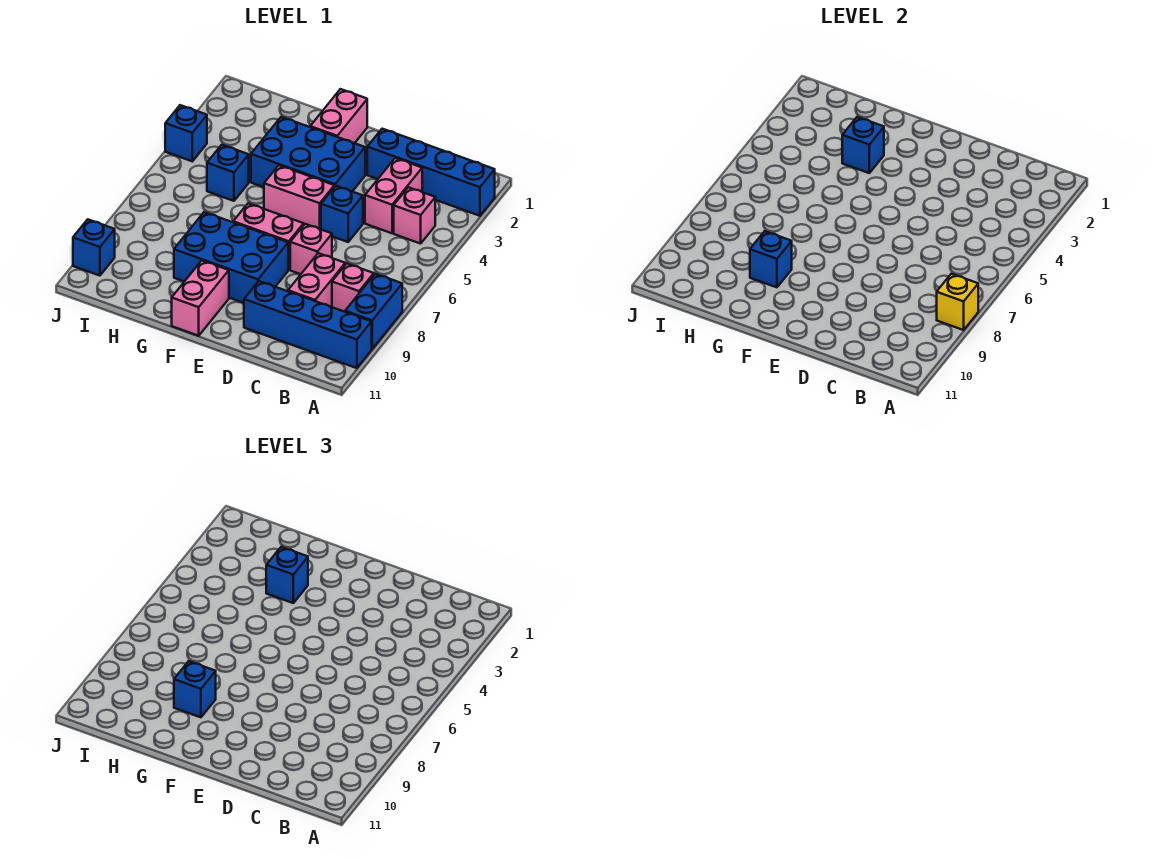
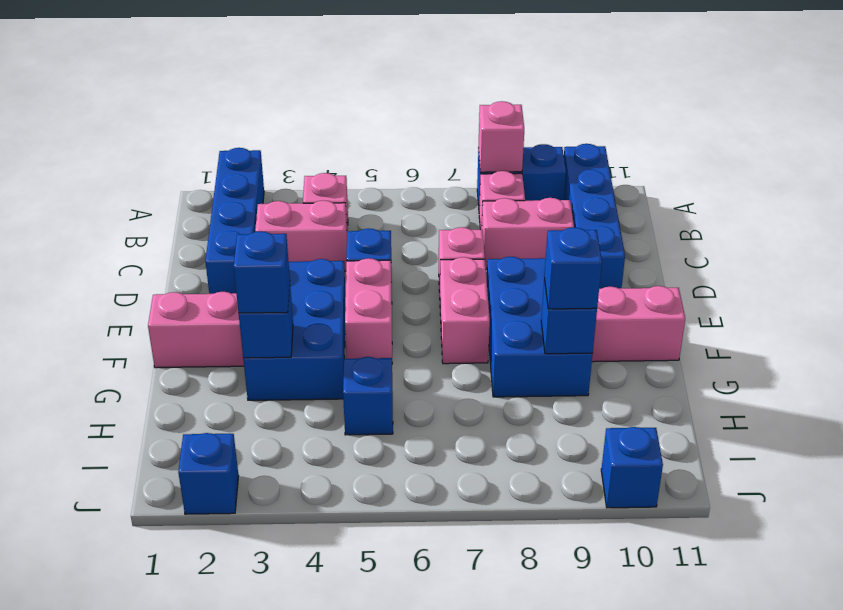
yellow brick A8 level 2 -> pink brick A8 level 2
blue brick J4 level 1 -> blue brick J2 level 1

